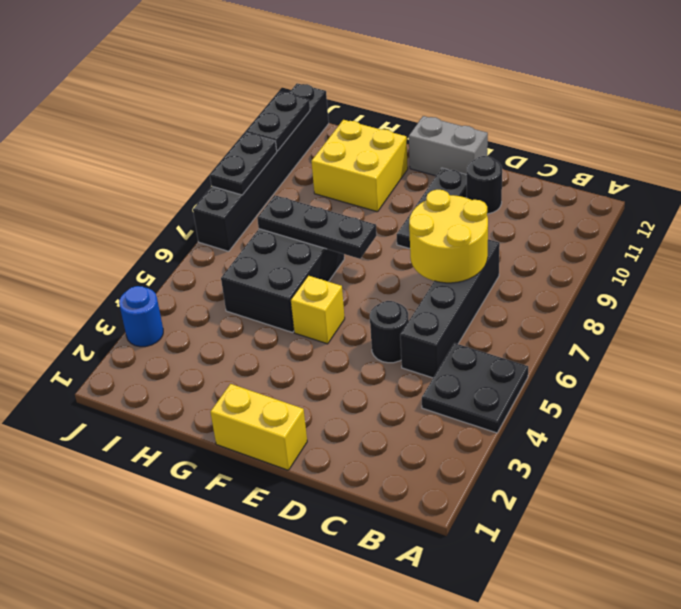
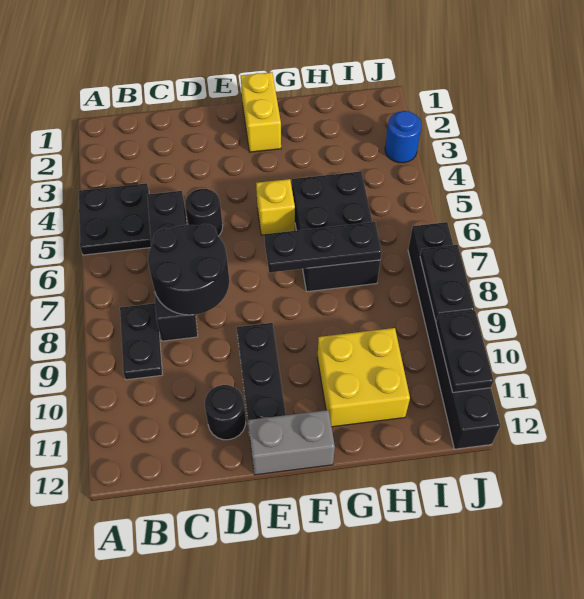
none -> black plate B8:B9 level 1
yellow round brick C7:D8 level 2 -> black round brick C7:D8 level 2
yellow brick E1:F1 level 1 -> yellow brick F1:F2 level 1

